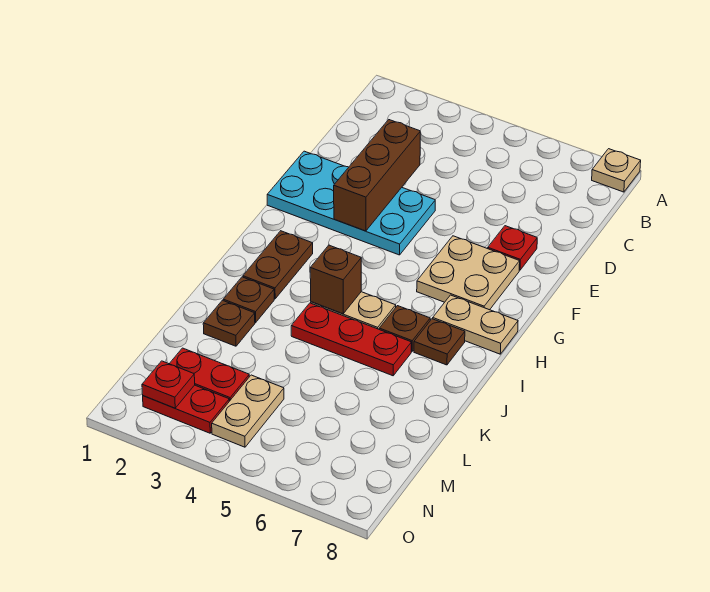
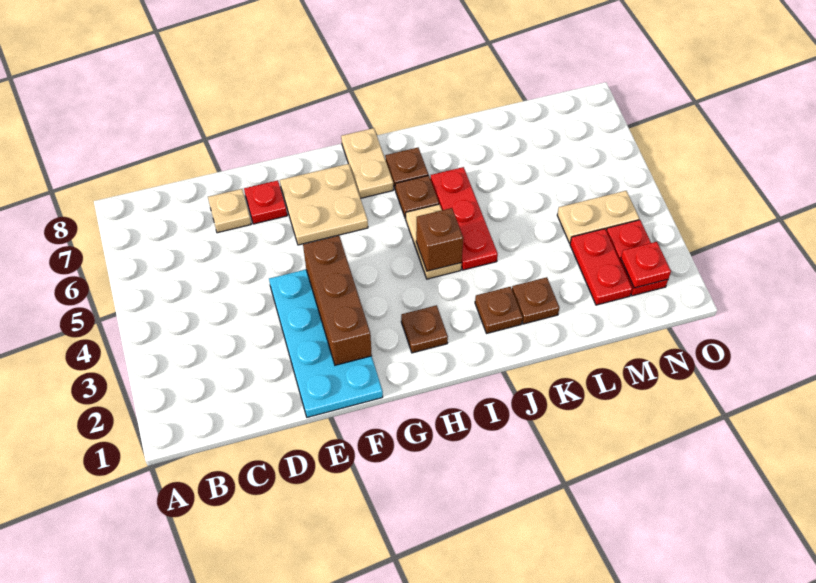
tan plate A8 level 1 -> tan plate D7 level 1
brown brick D3:F3 level 2 -> brown brick F2:F4 level 2
brown plate H2:I2 level 1 -> brown plate H2 level 1

